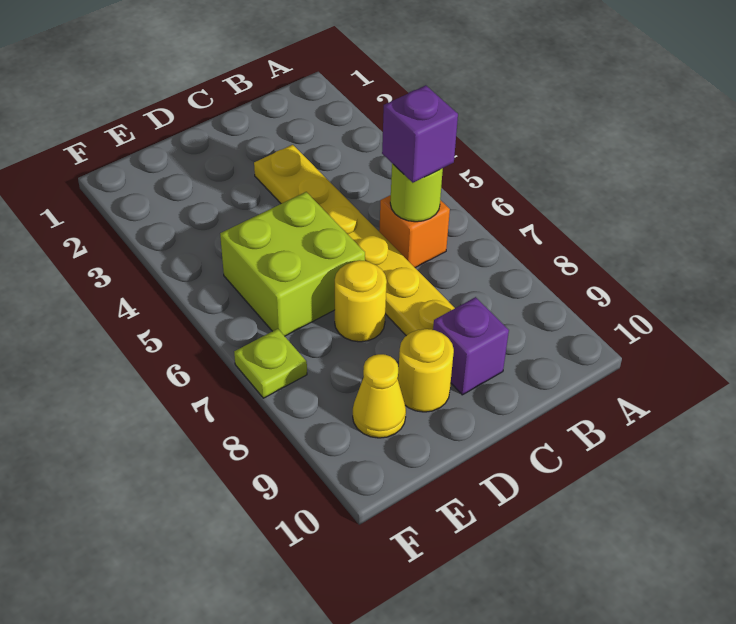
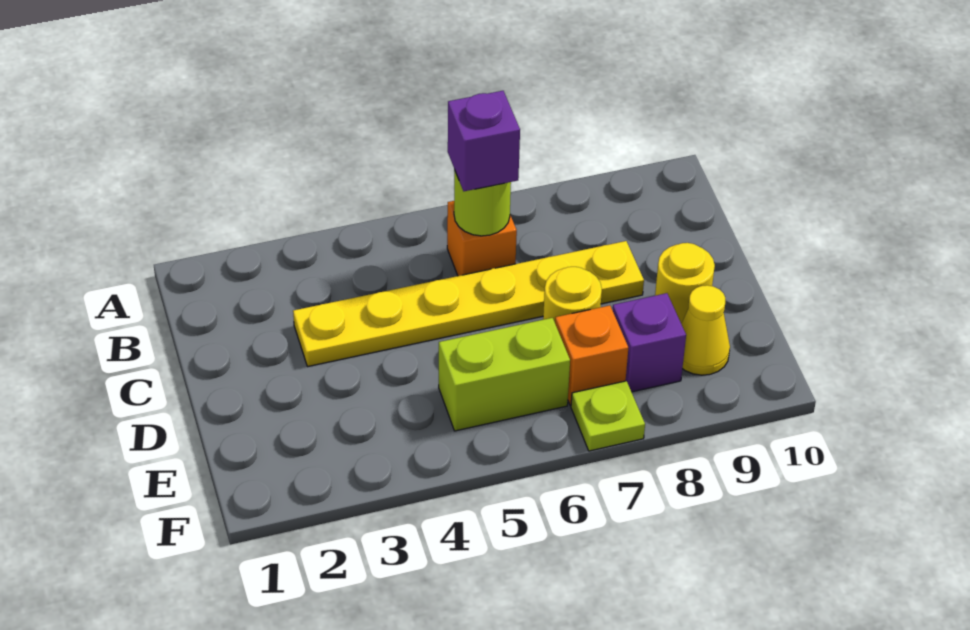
purple brick C9 level 1 -> purple brick E8 level 1
lime brick D5:E6 level 1 -> lime brick E5:E6 level 1
none -> orange brick E7 level 1

